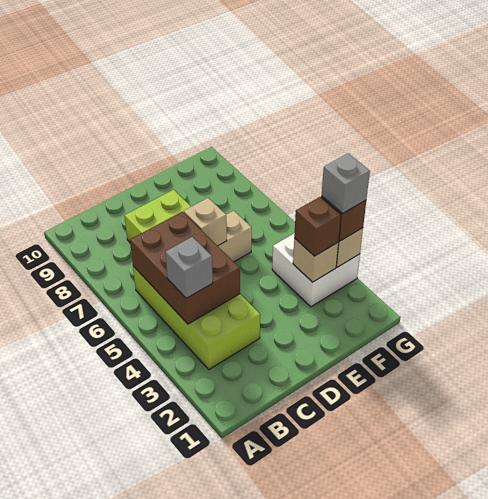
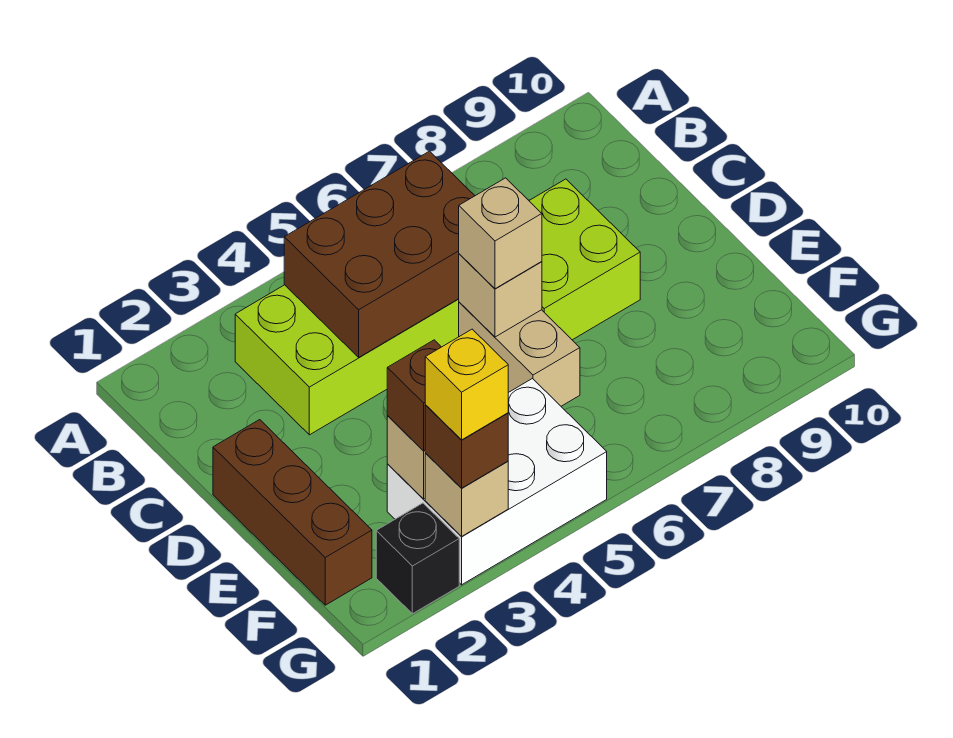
grey brick B4 level 3 -> none
none -> brown brick D1:F1 level 1
none -> tan brick D6 level 3
white brick F3:G4 level 1 -> white brick F3:G5 level 1
none -> black brick G2 level 1
grey brick G3 level 4 -> yellow brick G3 level 4

